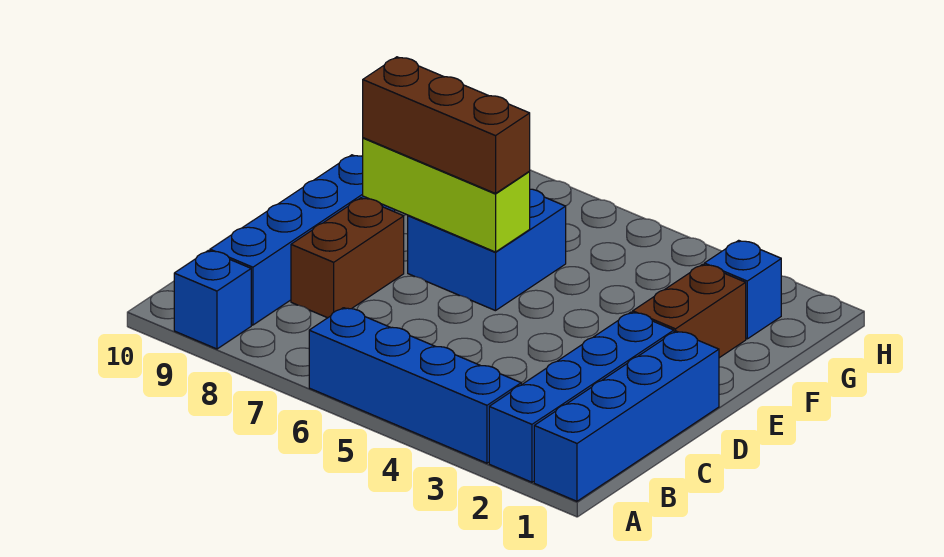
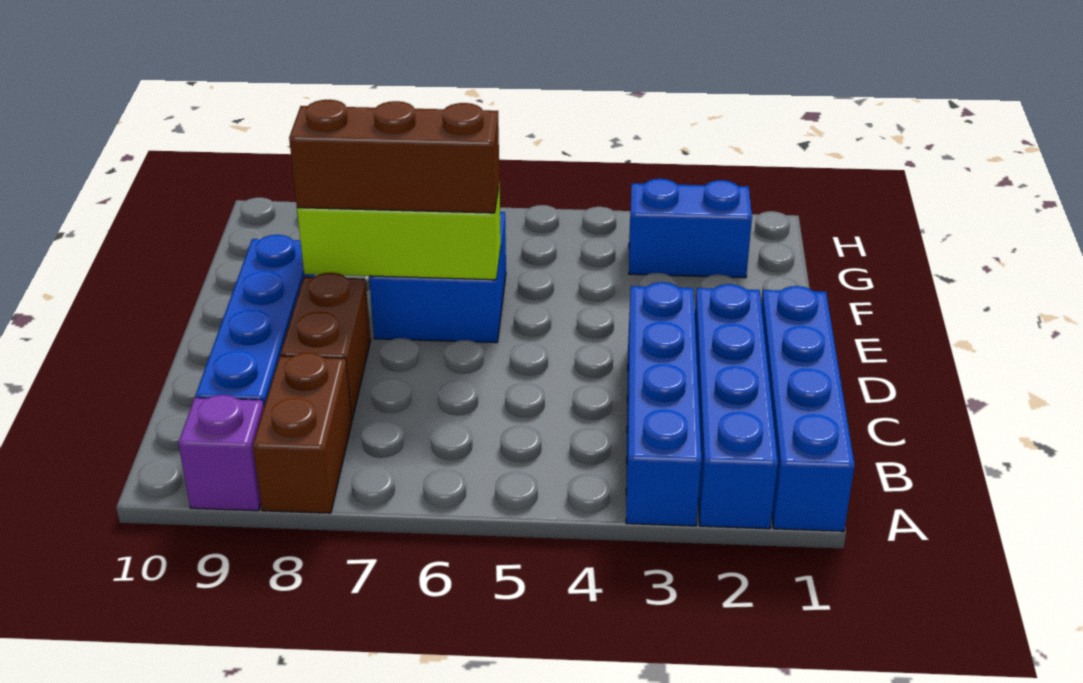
blue brick A3:A6 level 1 -> blue brick A3:D3 level 1
blue brick A9 level 1 -> purple brick A9 level 1
brown brick E2:F2 level 1 -> brown brick A8:B8 level 1
blue brick G2 level 1 -> blue brick G2:G3 level 1

